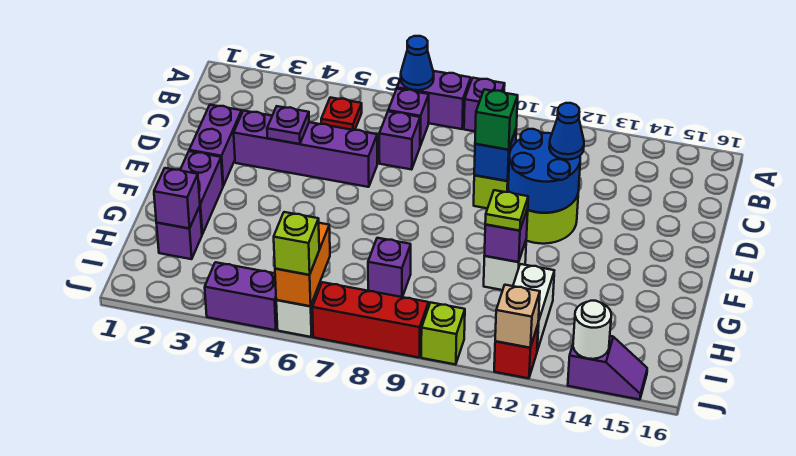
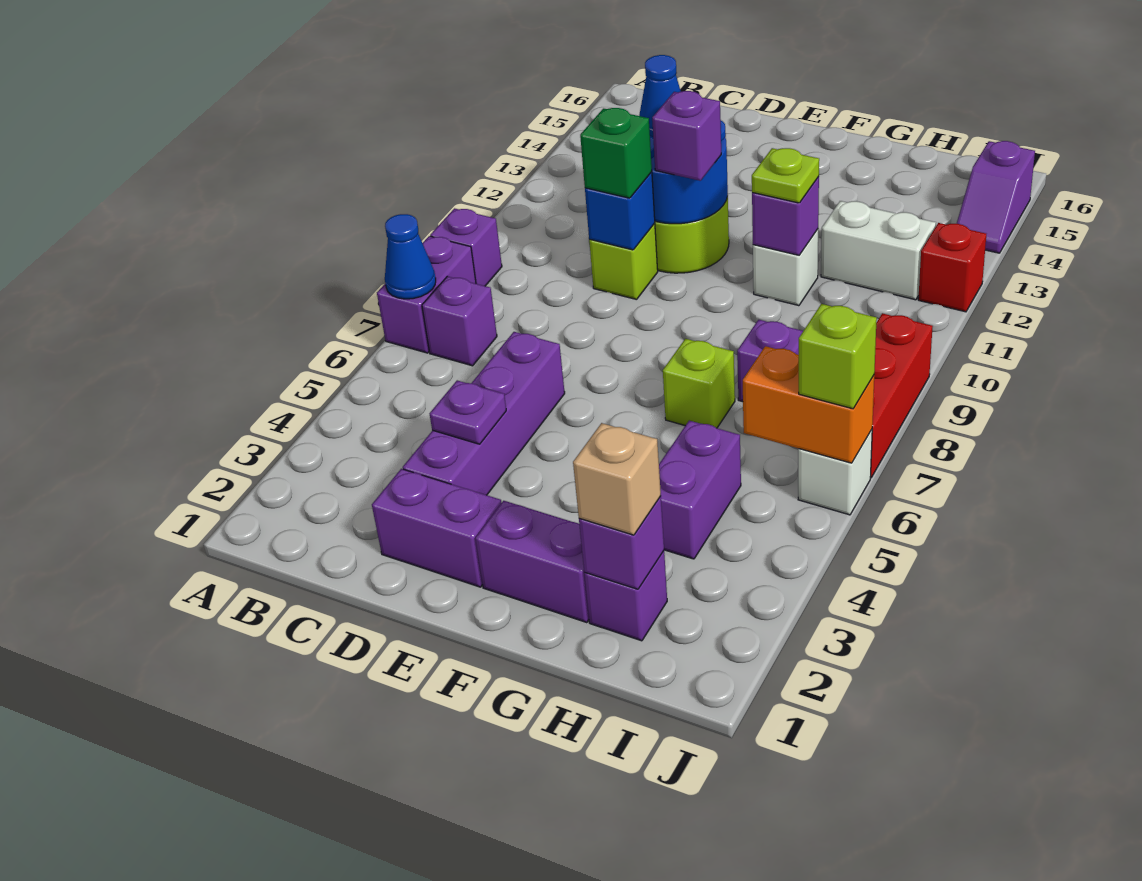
red plate B5 level 1 -> none
purple brick C7 level 1 -> purple brick E11 level 3
purple brick J4:J5 level 1 -> purple brick H4:H5 level 1
lime brick J10 level 1 -> lime brick G7 level 1
tan brick J12 level 2 -> tan brick H2 level 3
purple slope J14:J15 level 1 top 14 -> purple slope J14:J15 level 1 top 15
white round brick J14 level 2 -> none

